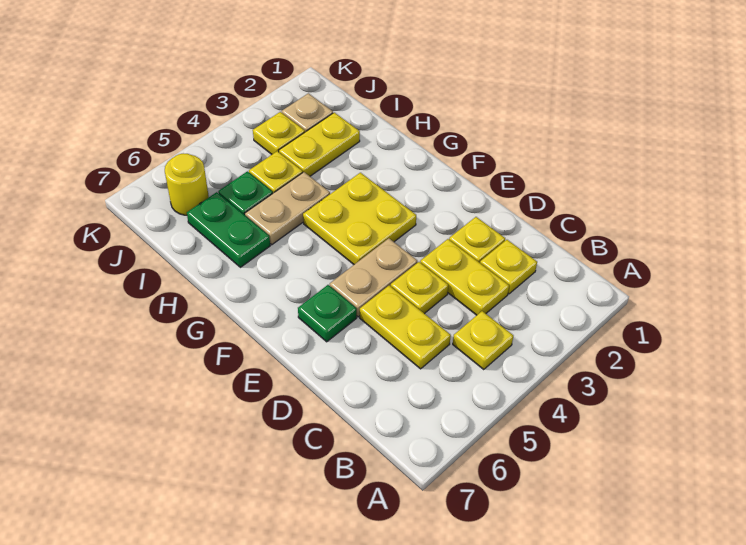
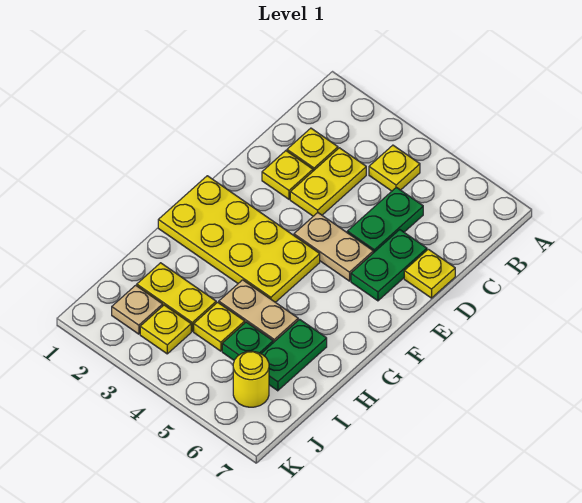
yellow plate C5:D5 level 1 -> green plate C5:D5 level 1
yellow plate D4 level 1 -> yellow plate D7 level 1
green plate E6 level 1 -> green plate D6:E6 level 1
yellow plate F3:G4 level 1 -> yellow plate F1:G4 level 1

